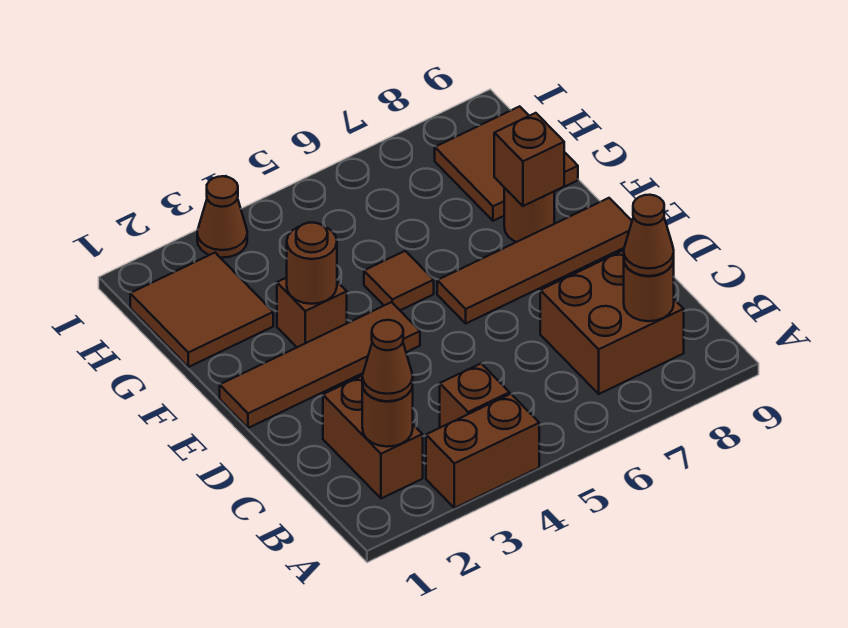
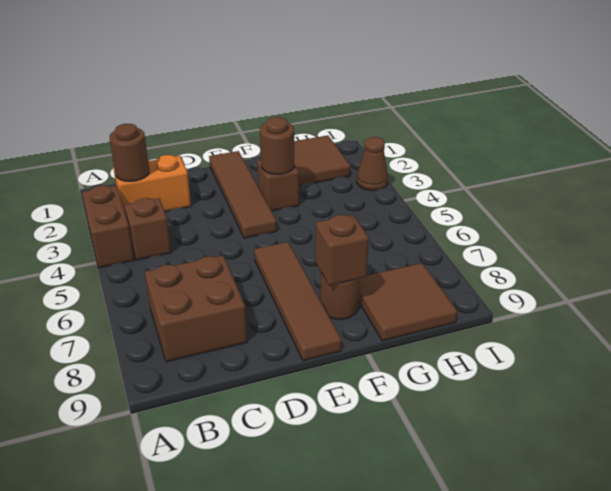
brown brick B2:C2 level 1 -> orange brick B2:C2 level 1
brown cone B2 level 3 -> none
brown round brick B8 level 2 -> none
brown cone B8 level 3 -> none
brown tile F5 level 1 -> none

